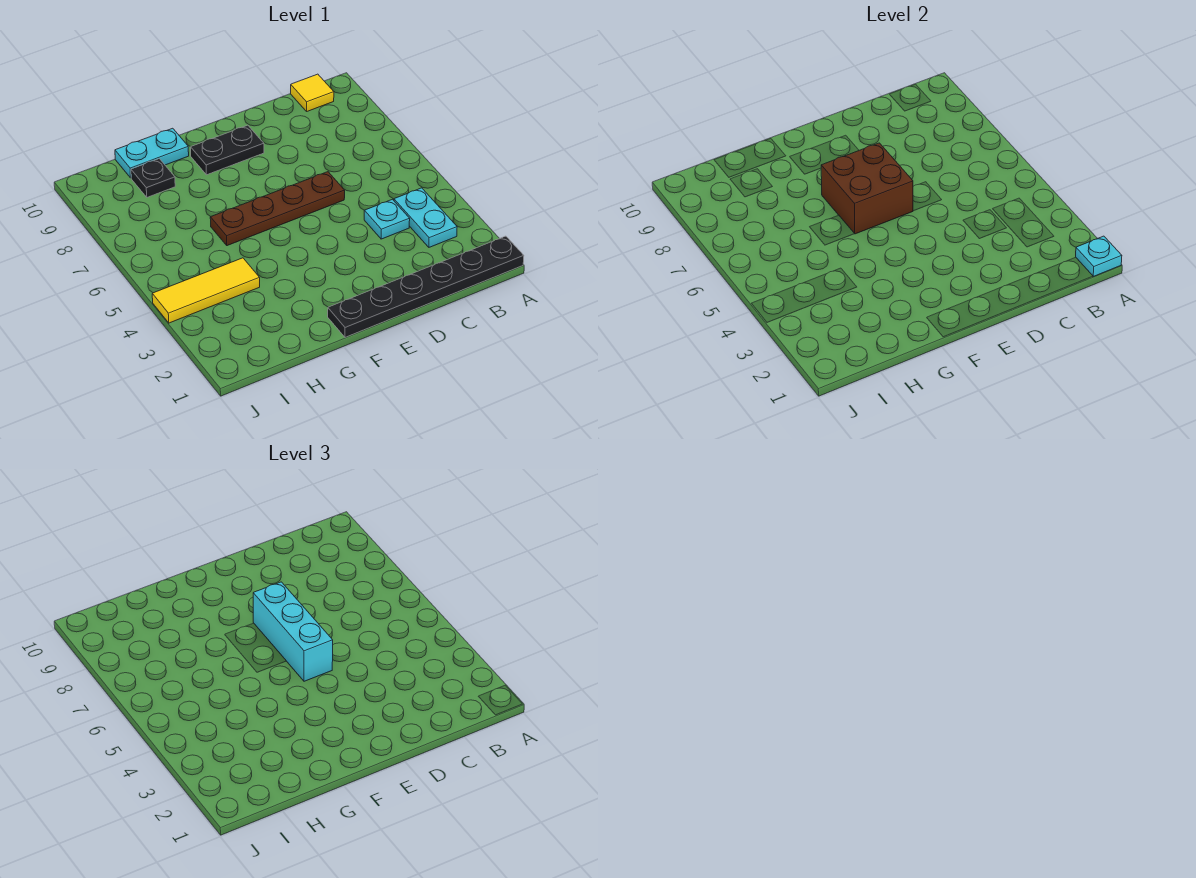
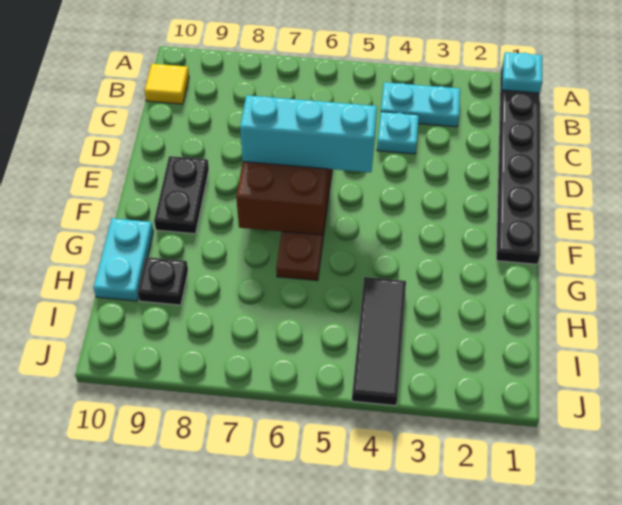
yellow tile H4:J4 level 1 -> black tile H4:J4 level 1

